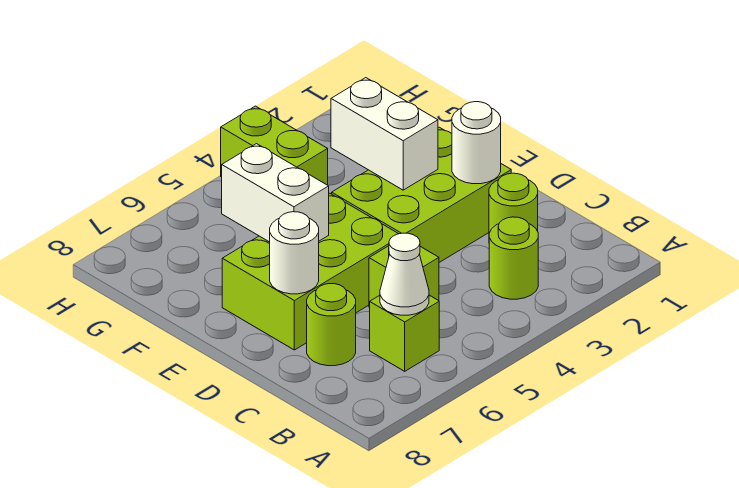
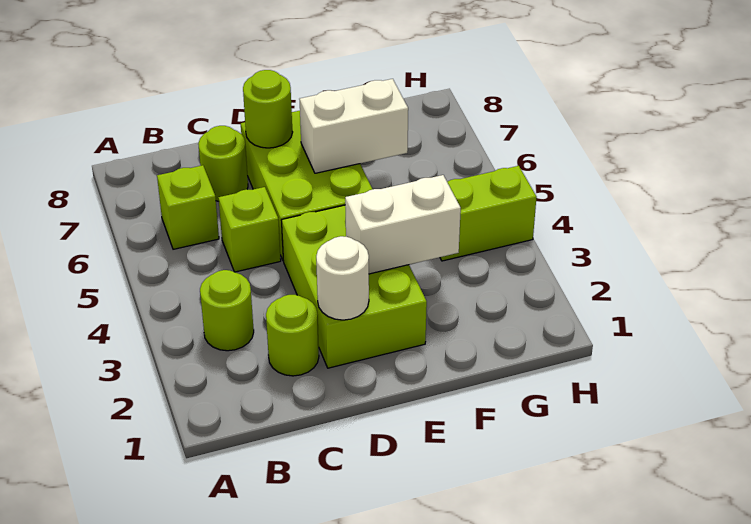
white cone B6 level 2 -> none
white round brick D7 level 2 -> lime round brick D7 level 2

